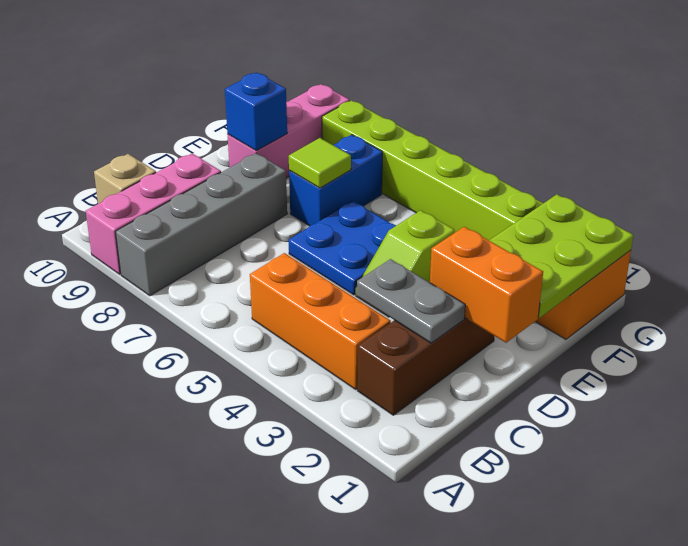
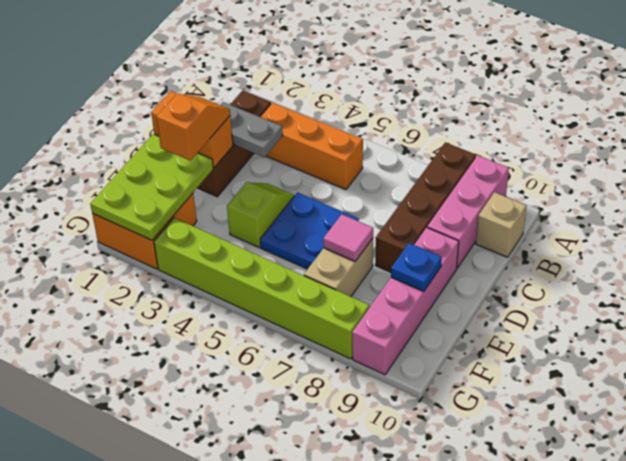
grey brick A8:D8 level 1 -> brown brick A8:D8 level 1
none -> orange slope D2:E2 level 3 top E
blue brick E7:F7 level 1 -> tan brick E7:F7 level 1
lime tile E7 level 2 -> pink tile E7 level 2
pink brick E9:G9 level 1 -> pink brick D9:G9 level 1
blue brick E9 level 2 -> blue plate E9 level 2

